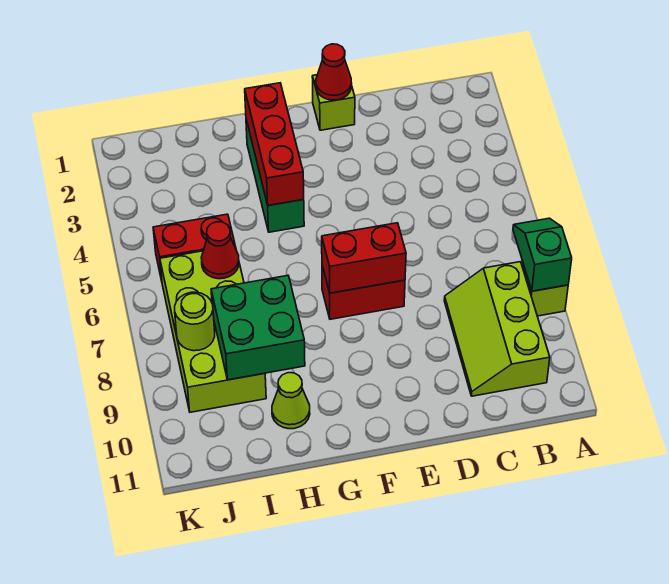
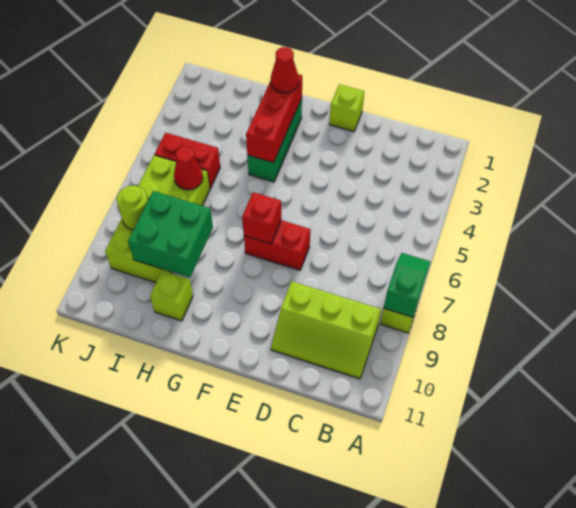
lime slope B8:C10 level 1 top B -> lime slope B9:D10 level 1 top 9
red cone E1 level 2 -> red cone G2 level 3
red brick E7:F7 level 2 -> red brick F7 level 2
lime cone H10 level 1 -> lime brick H10 level 1

